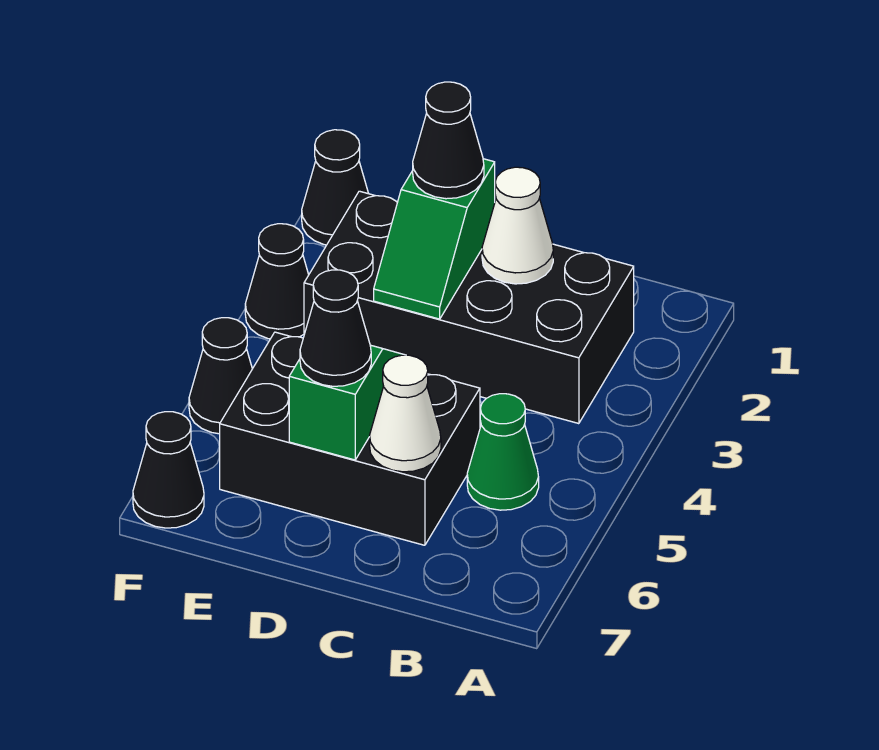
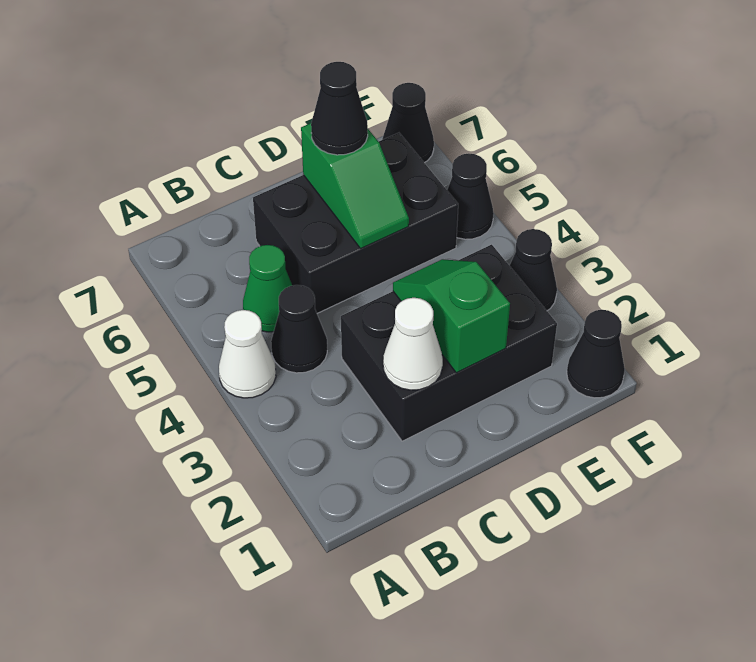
black brick B2:E3 level 1 -> black brick C2:E3 level 1
white cone C6 level 2 -> white cone A4 level 1
black cone D2 level 3 -> black cone B4 level 1

